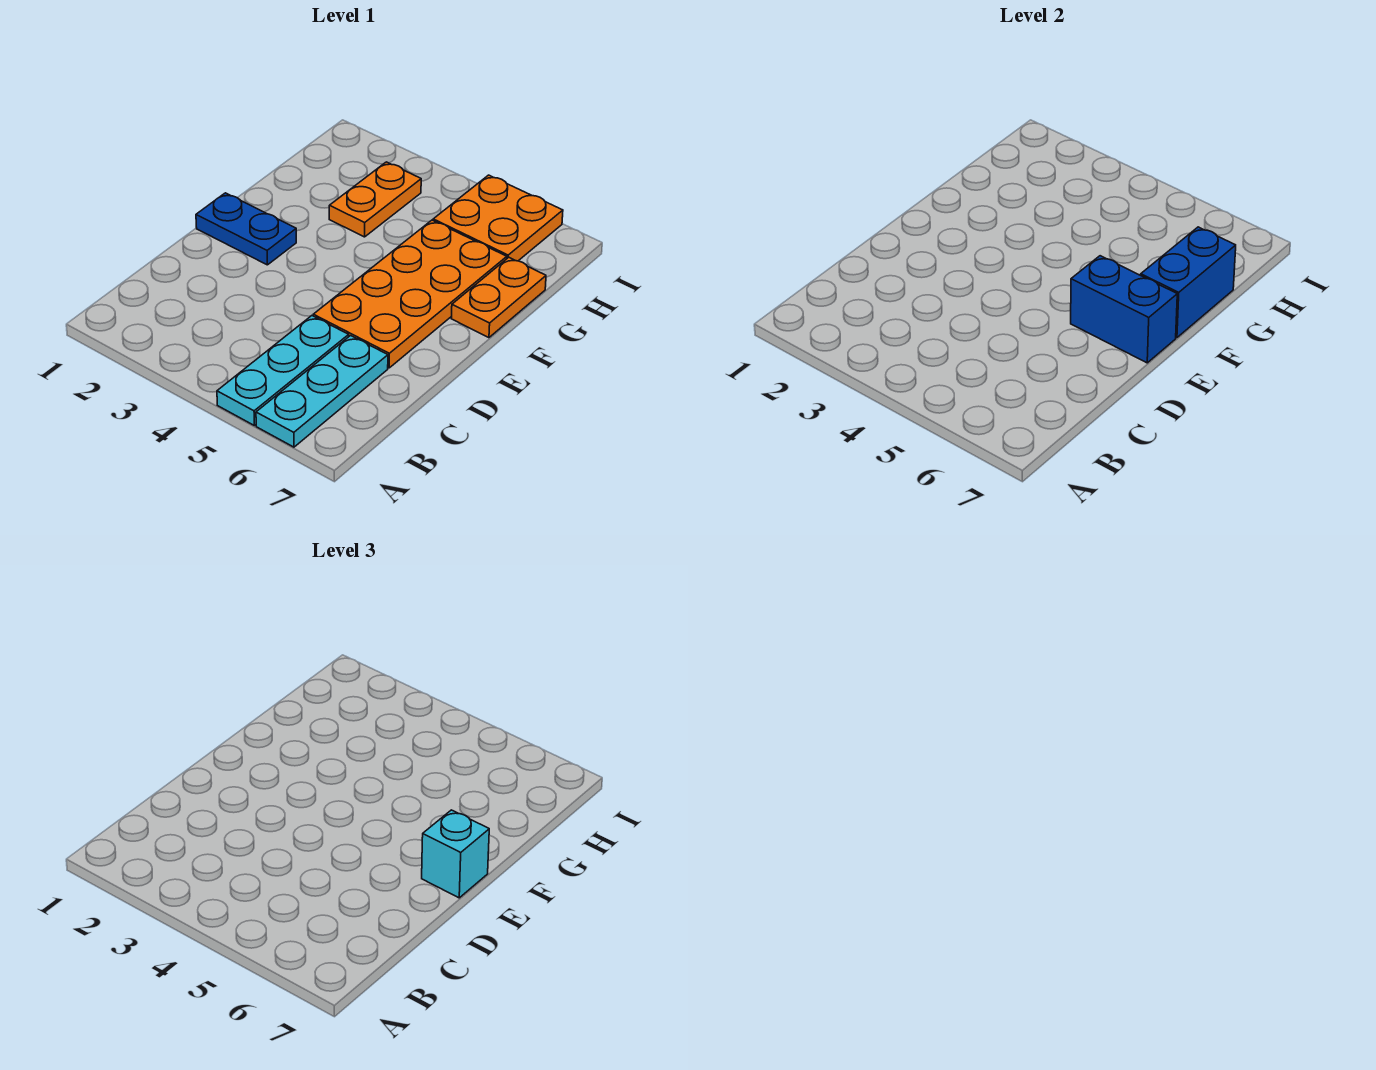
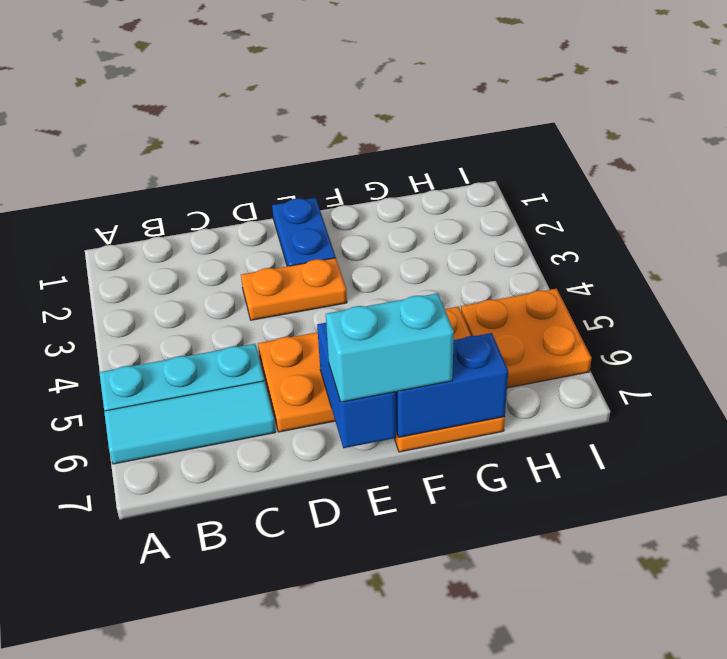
cyan plate A6:C6 level 1 -> cyan tile A6:C6 level 1
cyan brick E7 level 3 -> cyan brick E7:F7 level 3
orange plate G3:H3 level 1 -> orange plate D3:E3 level 1

